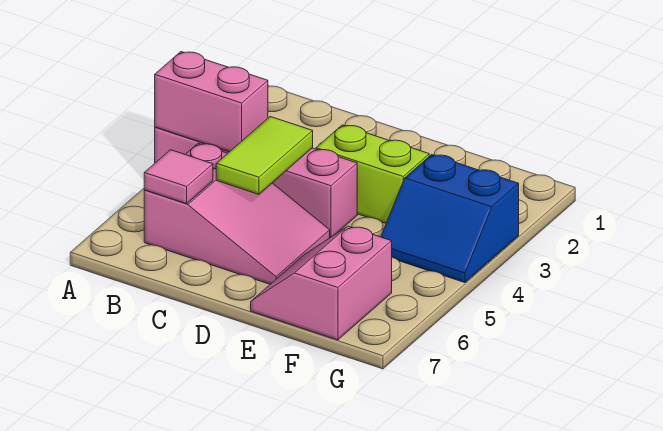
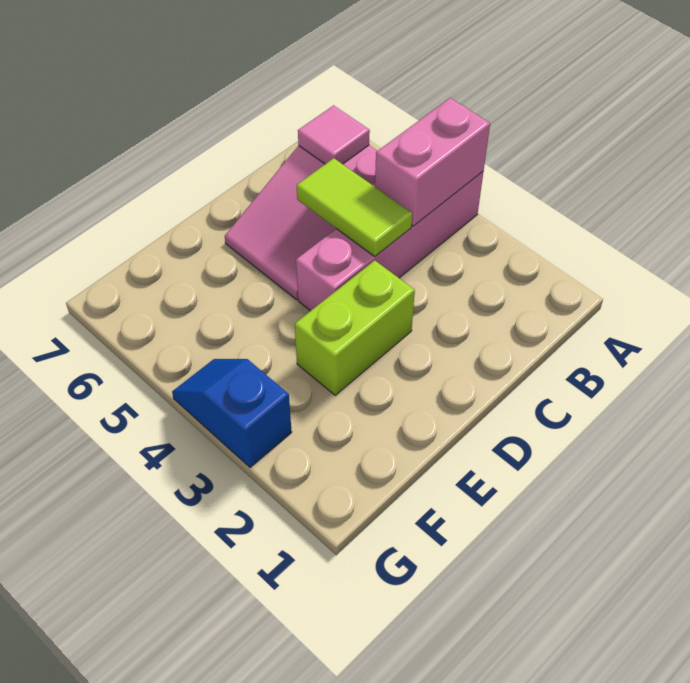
pink slope E6:F7 level 1 top F -> none
blue slope F3:G4 level 1 top 3 -> blue slope G3:G4 level 1 top 3

